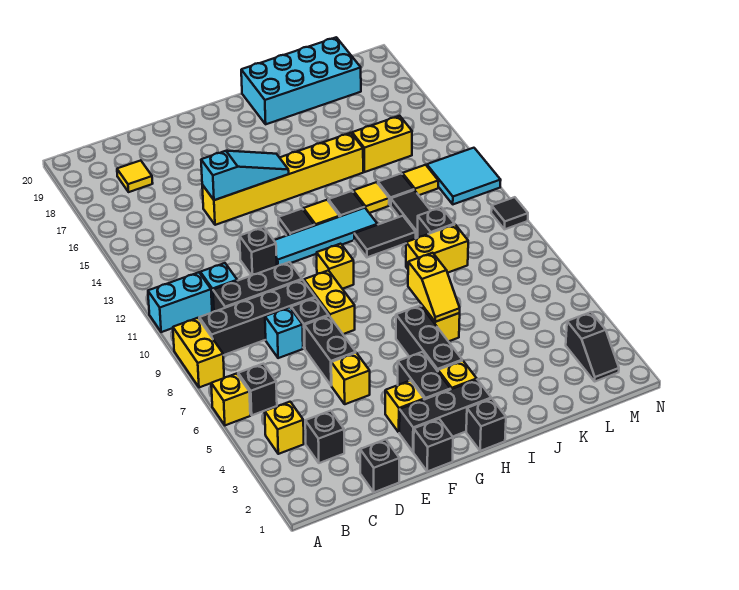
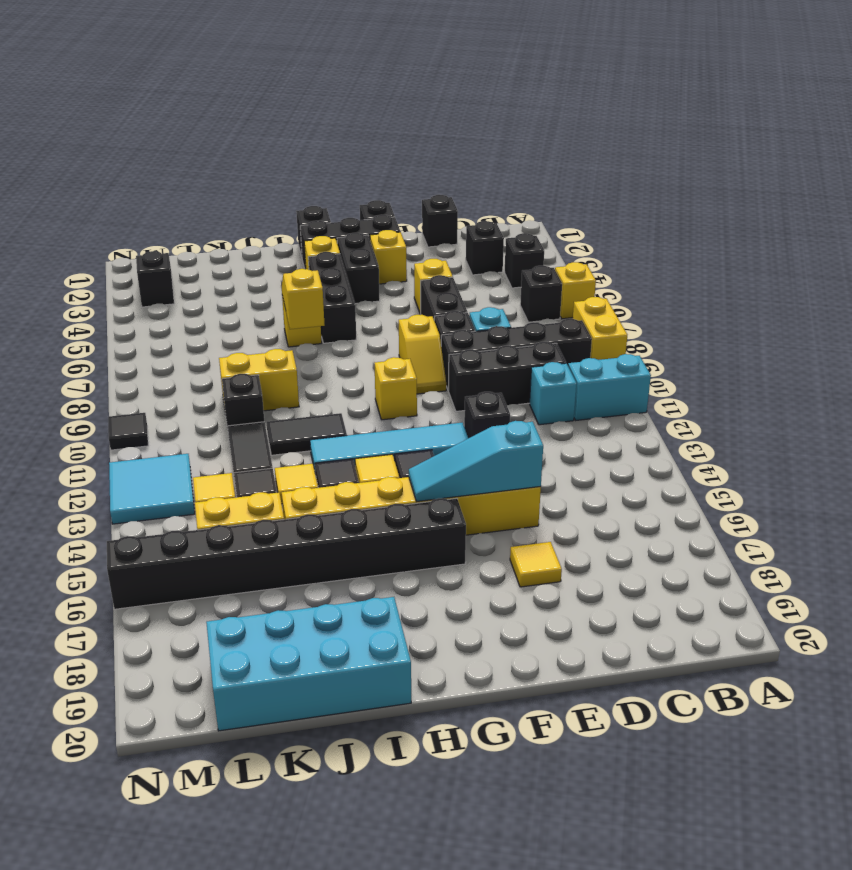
yellow brick B4 level 1 -> black brick B4 level 1
yellow tile C18 level 1 -> yellow tile E17 level 1
yellow brick F8:F9 level 1 -> yellow slope F8:F9 level 1 top 8
none -> black brick G16:N16 level 1

